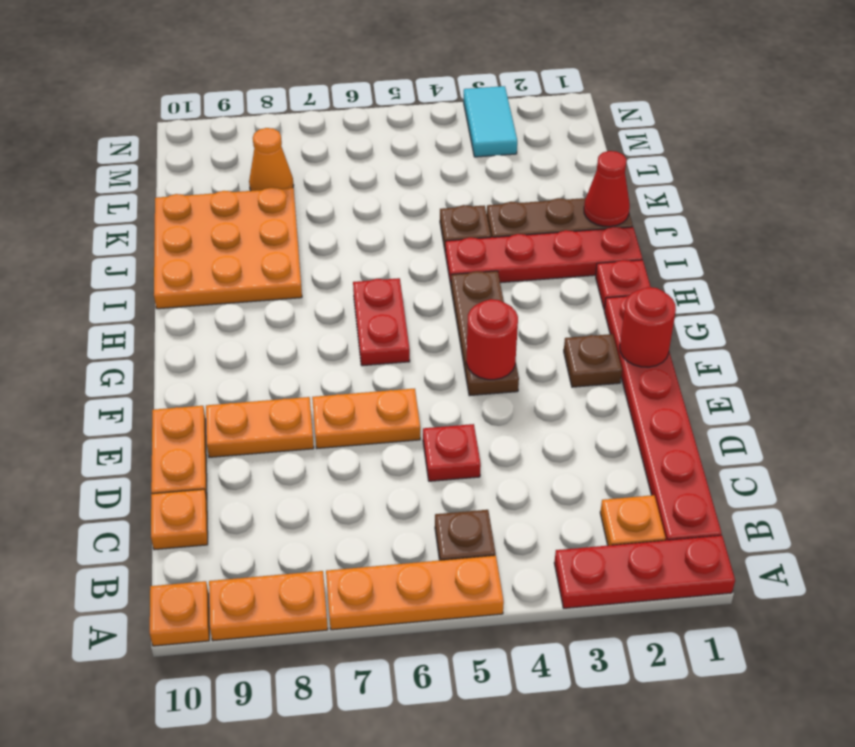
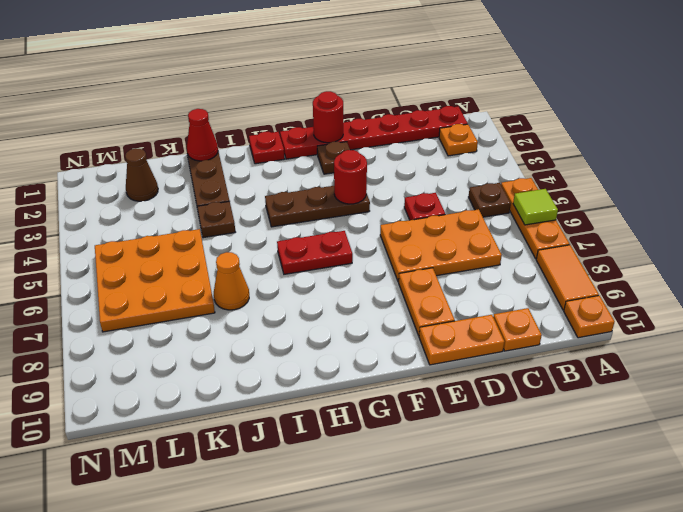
red plate A1:A3 level 1 -> none
none -> lime tile A6 level 2
orange plate A8:A9 level 1 -> orange tile A8:A9 level 1
orange plate E6:E7 level 1 -> orange plate C6:E7 level 1
red plate I1:I4 level 1 -> none
orange plate I8:K10 level 1 -> orange plate K5:M7 level 1
none -> brown cone L2 level 1
orange cone L8 level 1 -> orange cone J7 level 1
cyan tile M3:N3 level 1 -> none

